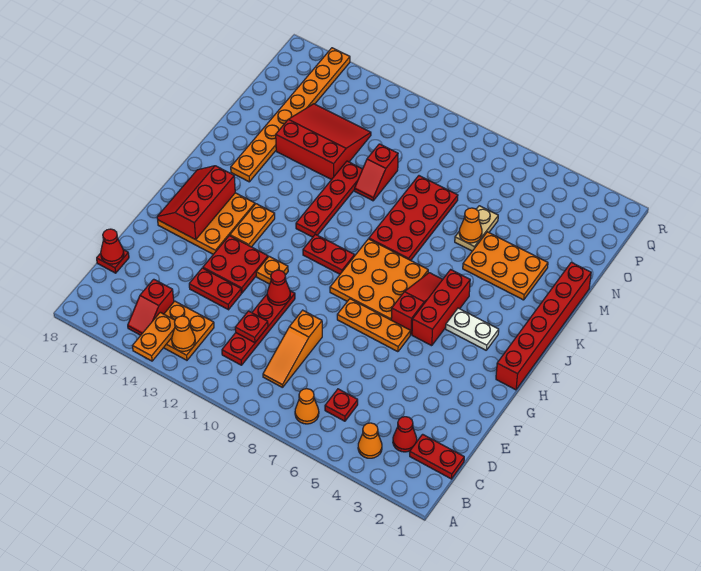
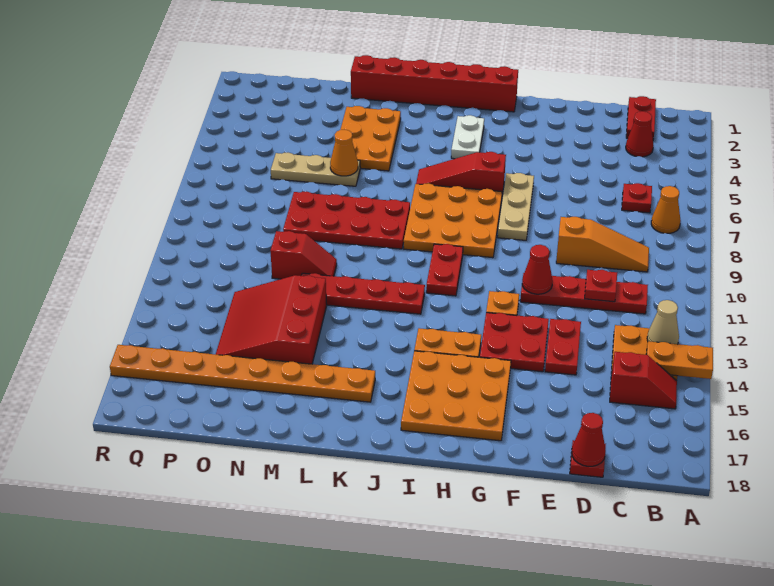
orange cone B4 level 1 -> none
orange cone B13 level 2 -> tan cone B13 level 2
orange plate G6:G8 level 1 -> tan plate G6:G8 level 1
red slope G16:I17 level 2 top 16 -> none
red brick H5:J5 level 1 -> none
tan plate M6:N6 level 1 -> tan plate M6:O6 level 1

